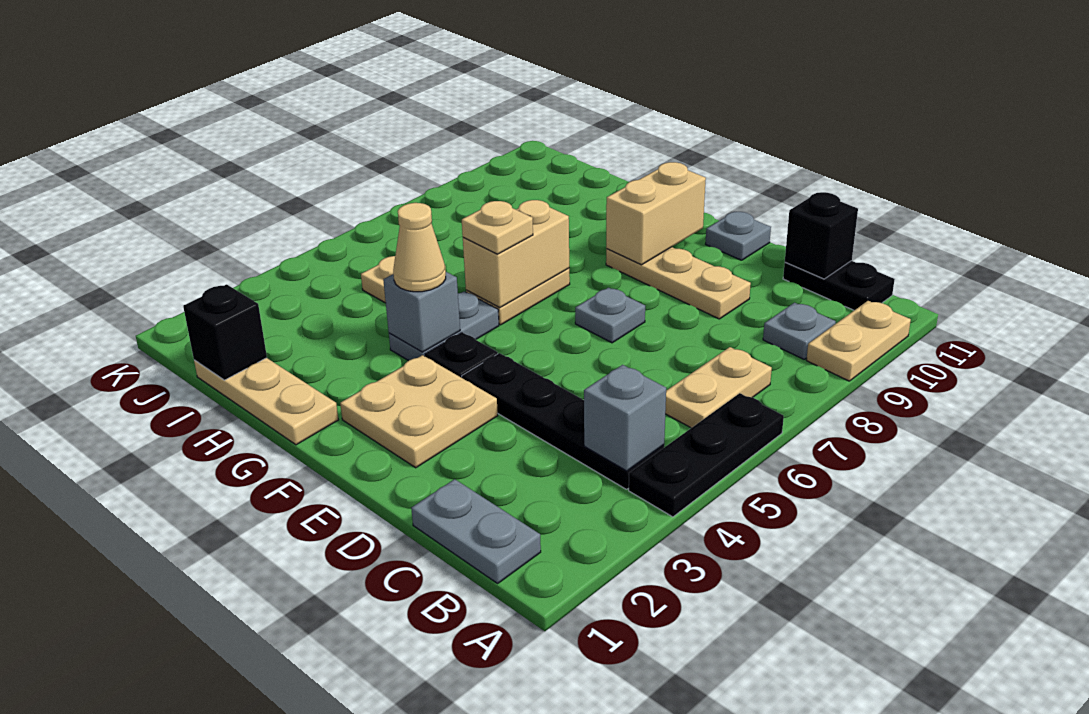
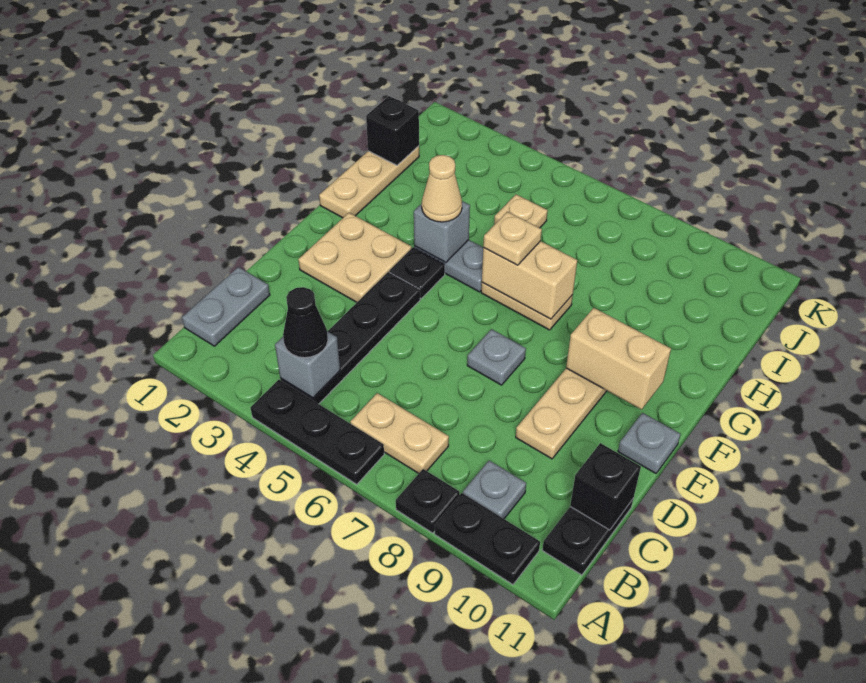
none -> black plate A8 level 1
tan plate A9:A10 level 1 -> black plate A9:A10 level 1
none -> black cone B4 level 3

